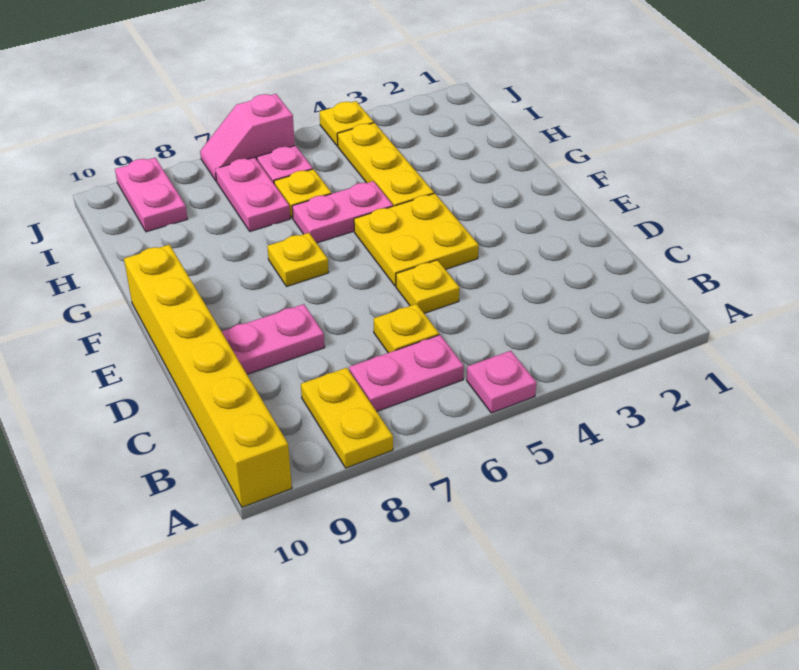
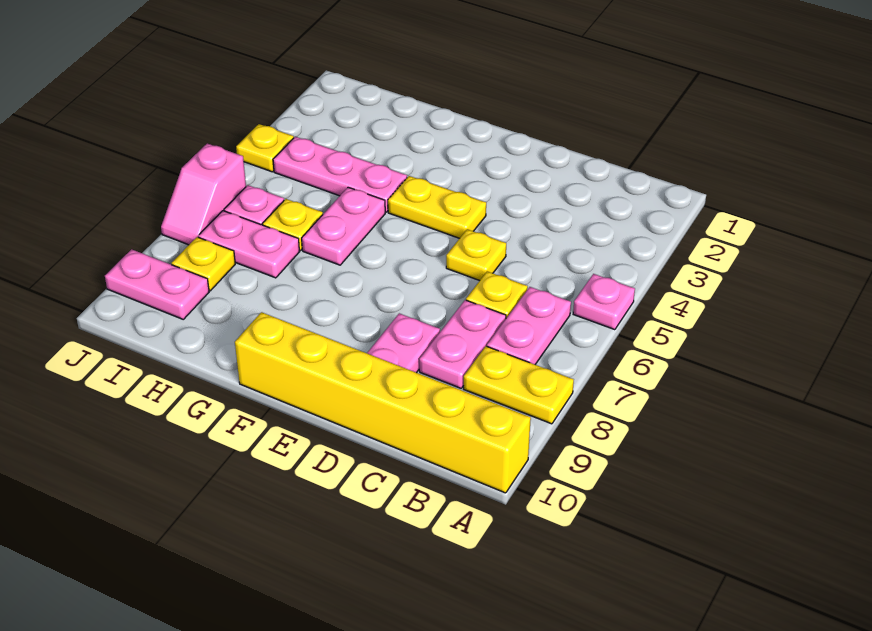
none -> pink plate C7:C8 level 1
yellow plate E4:F5 level 1 -> yellow plate E4:F4 level 1
yellow plate F7 level 1 -> yellow plate I8 level 1
yellow plate G4:I4 level 1 -> pink plate G4:I4 level 1

